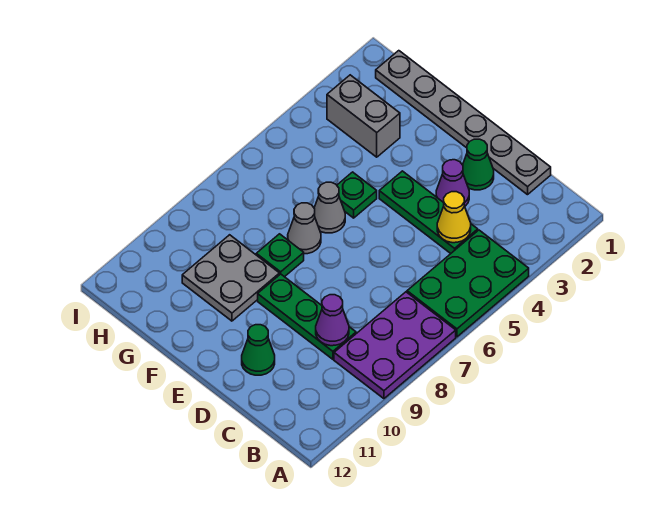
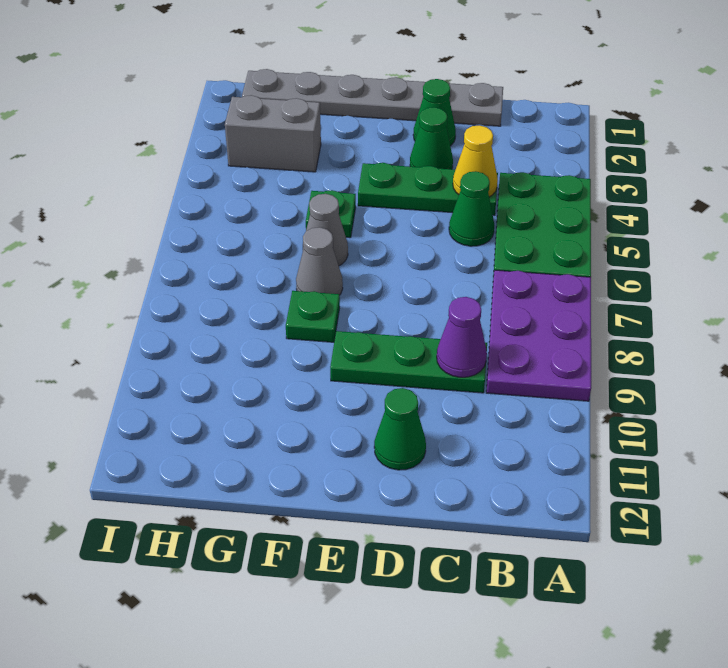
none -> green cone C5 level 1
purple cone D3 level 1 -> green cone D3 level 1
grey plate F9:G10 level 1 -> none

